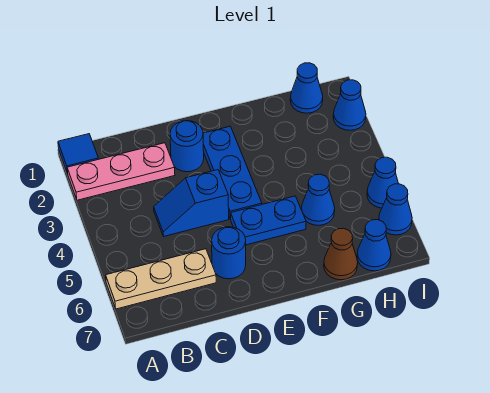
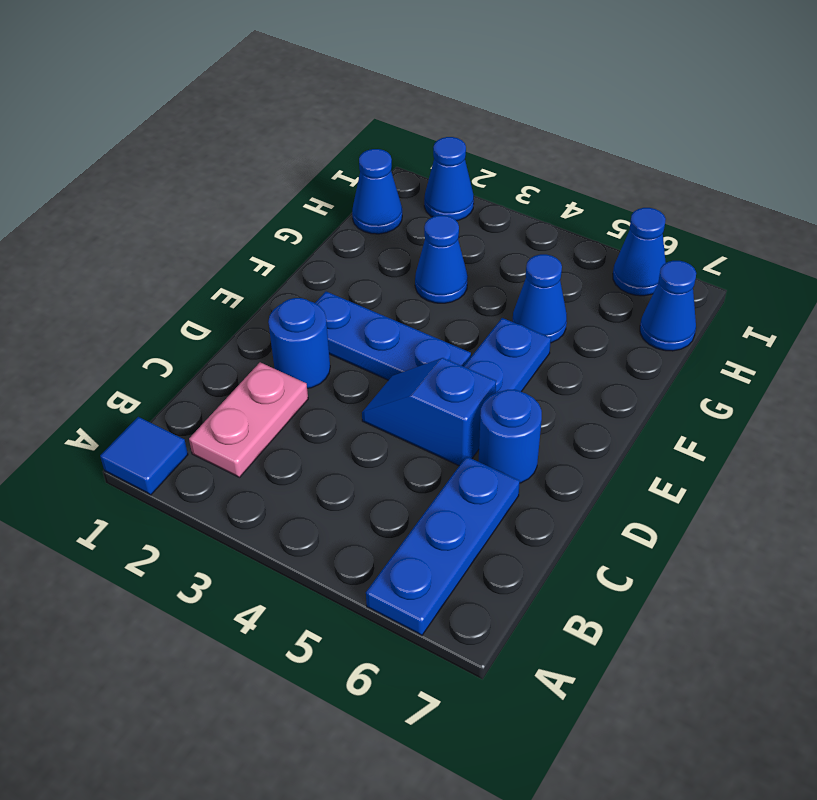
pink plate A2:C2 level 1 -> pink plate B2:C2 level 1
tan plate A6:C6 level 1 -> blue plate A6:C6 level 1
blue slope C4:D4 level 1 top D -> blue slope D4:D5 level 1 top 5
brown cone G7 level 1 -> none
blue cone I5 level 1 -> blue cone G3 level 1

